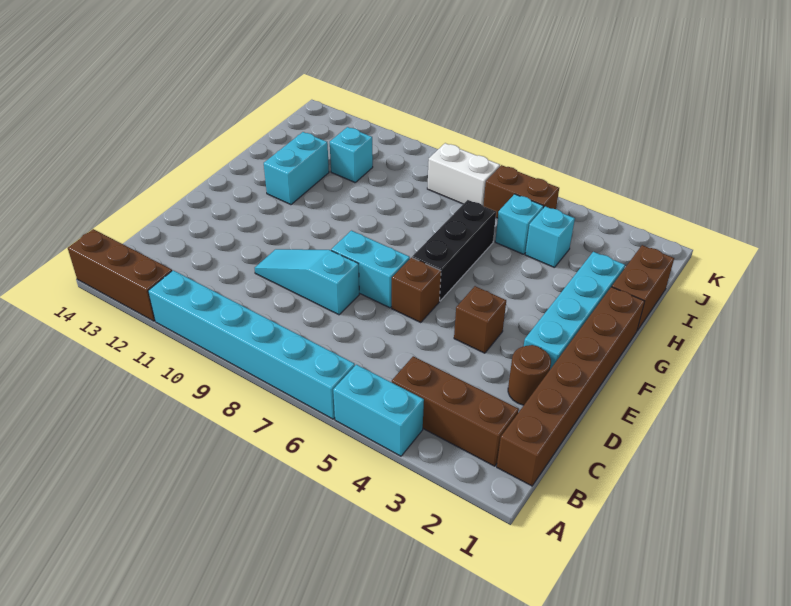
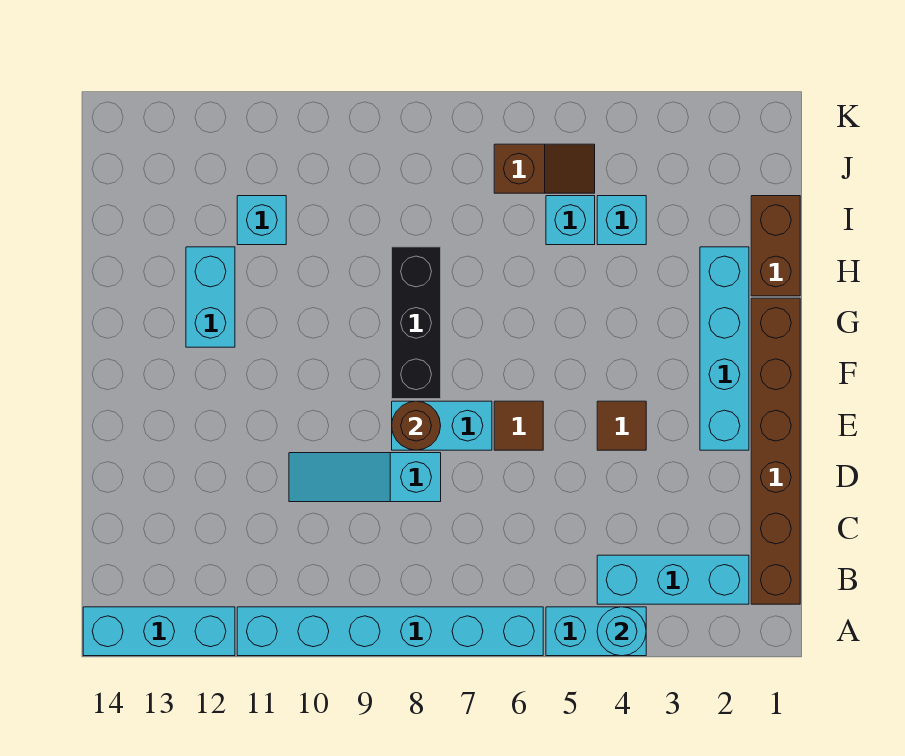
none -> cyan round brick A4 level 2
brown brick A12:A14 level 1 -> cyan brick A12:A14 level 1
brown brick B2:B4 level 1 -> cyan brick B2:B4 level 1
brown round brick D2 level 1 -> brown round brick E8 level 2
brown brick E4 level 1 -> brown tile E4 level 1
brown brick E6 level 1 -> brown tile E6 level 1
black brick F6:H6 level 1 -> black brick F8:H8 level 1
brown brick J5:J6 level 1 -> brown slope J5:J6 level 1 top 6
white brick J7:J8 level 1 -> none

